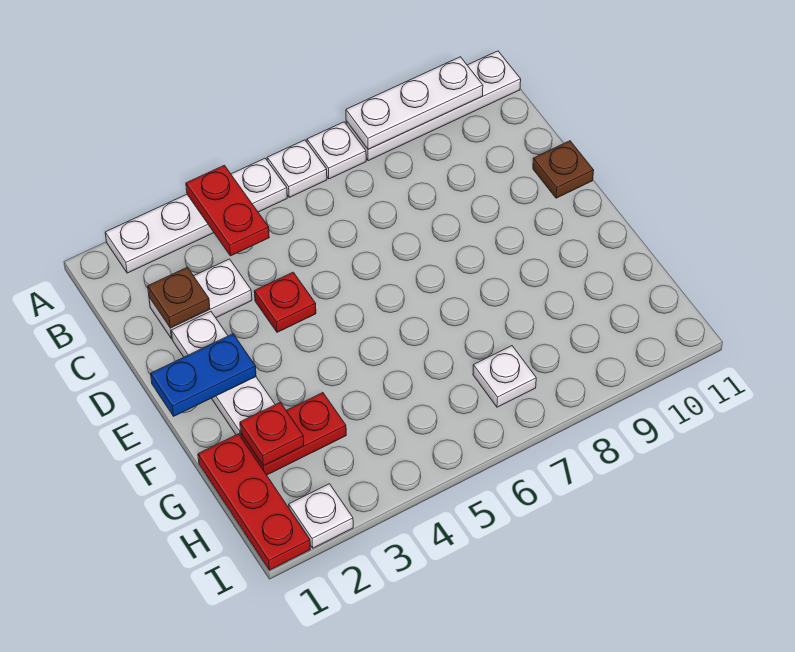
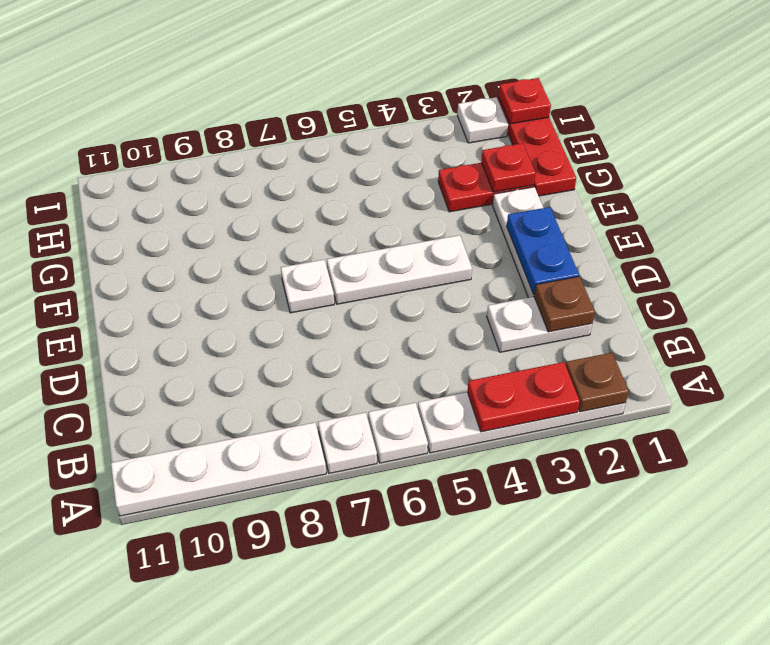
red plate A4:B4 level 2 -> red plate A3:A4 level 2
white plate A8:A10 level 2 -> white plate E4:E6 level 1
red plate D4 level 1 -> red plate I1 level 2
brown plate D11 level 1 -> brown plate A2 level 2
blue plate E1:E2 level 2 -> blue plate D2:E2 level 2
white plate H7 level 1 -> white plate E7 level 1

